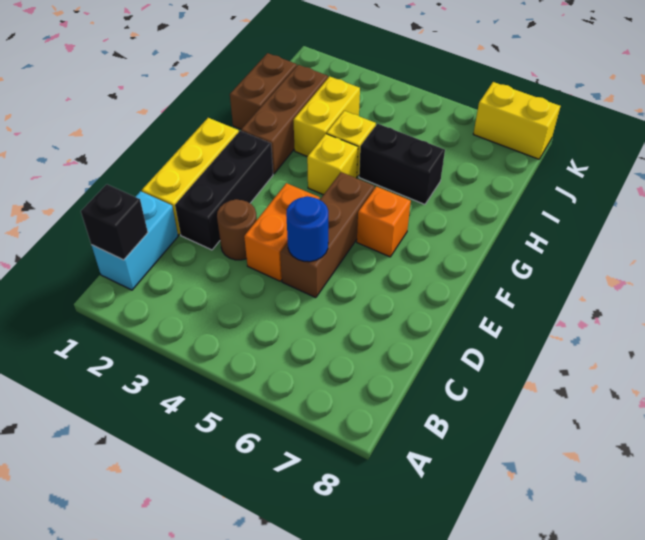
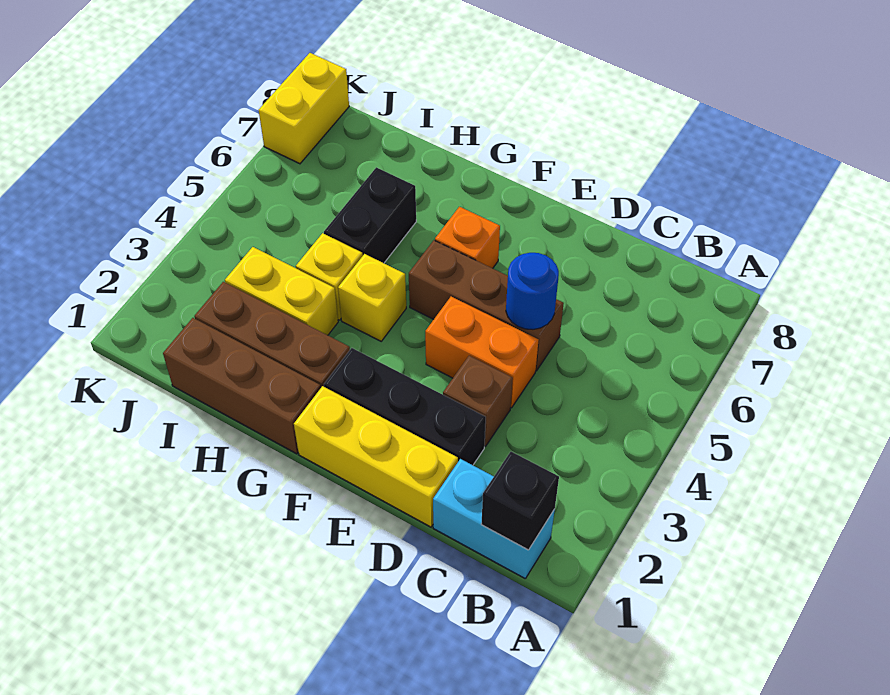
brown round brick D3 level 1 -> brown brick D3 level 1
brown brick H1:I1 level 1 -> brown brick G1:I1 level 1

